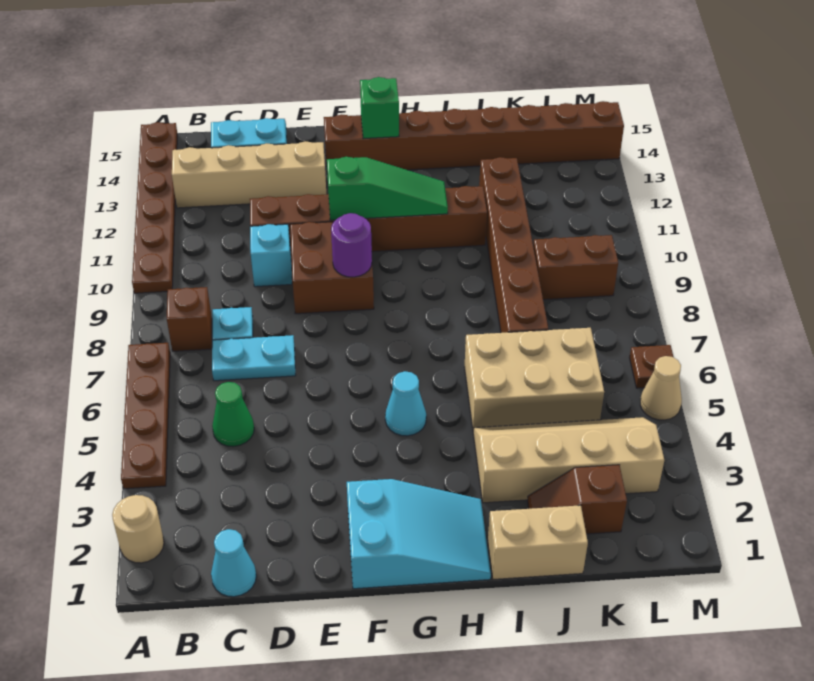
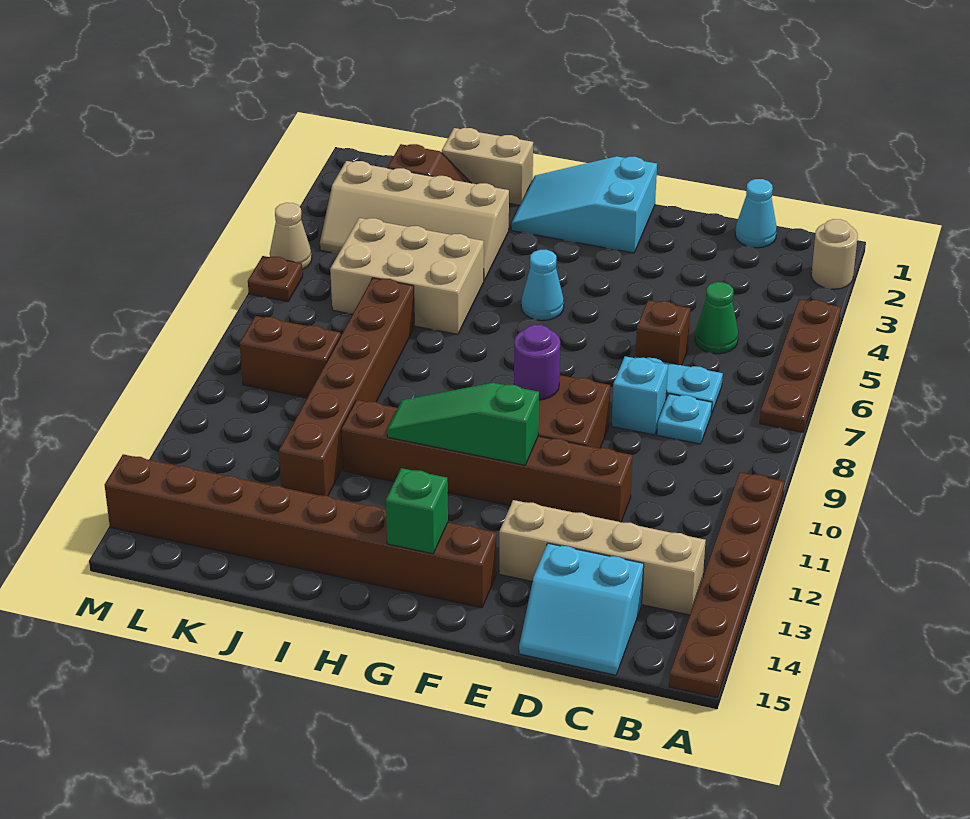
brown brick B8 level 1 -> brown brick D6 level 1
cyan brick D10 level 1 -> cyan brick D8 level 1

